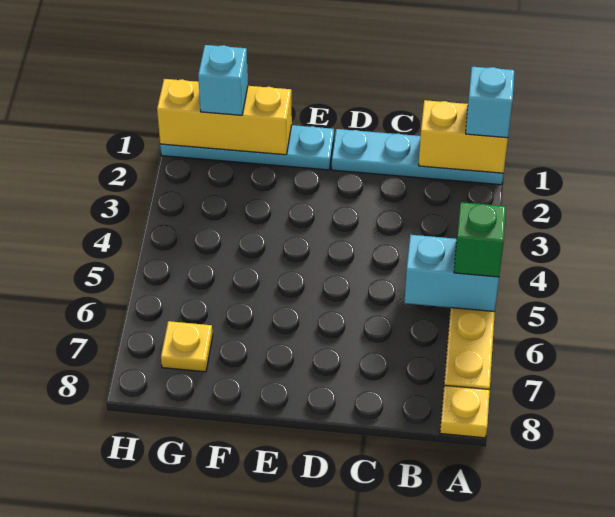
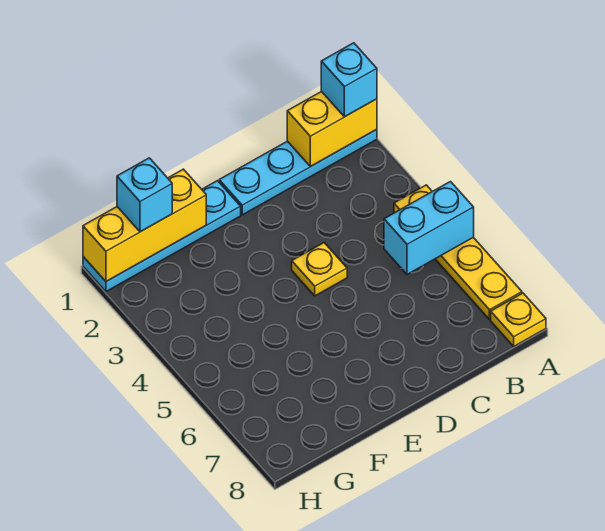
green brick A5 level 3 -> none
yellow plate G7 level 1 -> yellow plate D4 level 1

